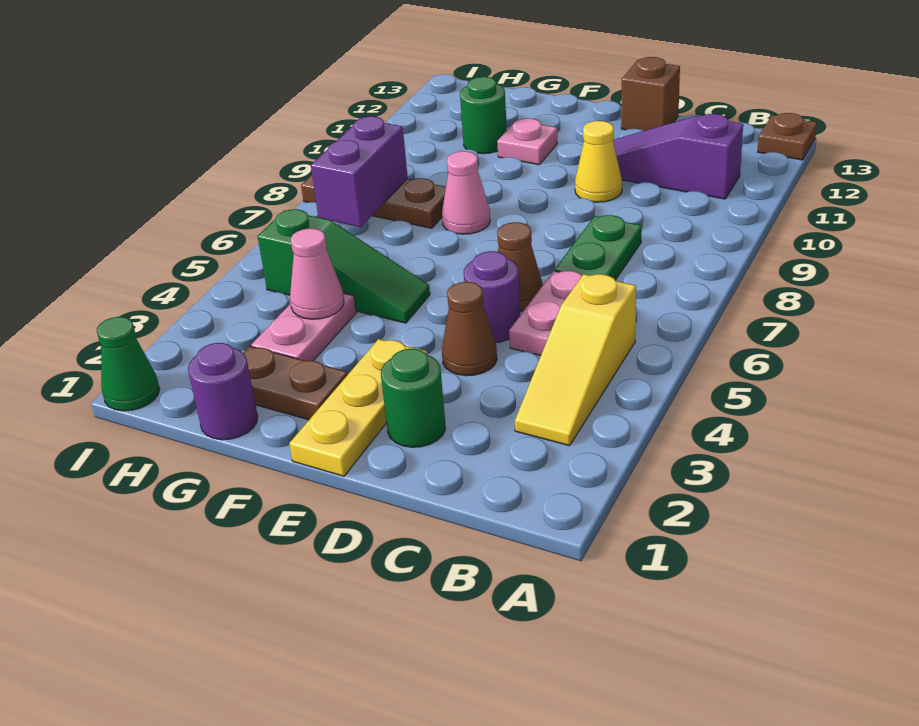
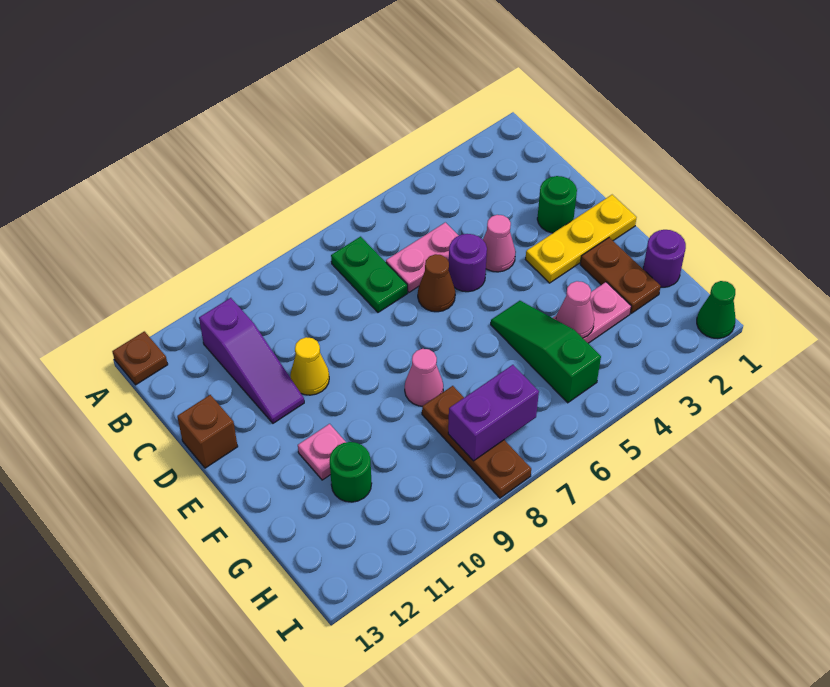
yellow slope B3:B5 level 1 top 5 -> none
green plate C7:C8 level 1 -> green plate B7:C7 level 1
brown cone D4 level 1 -> pink cone D4 level 1

